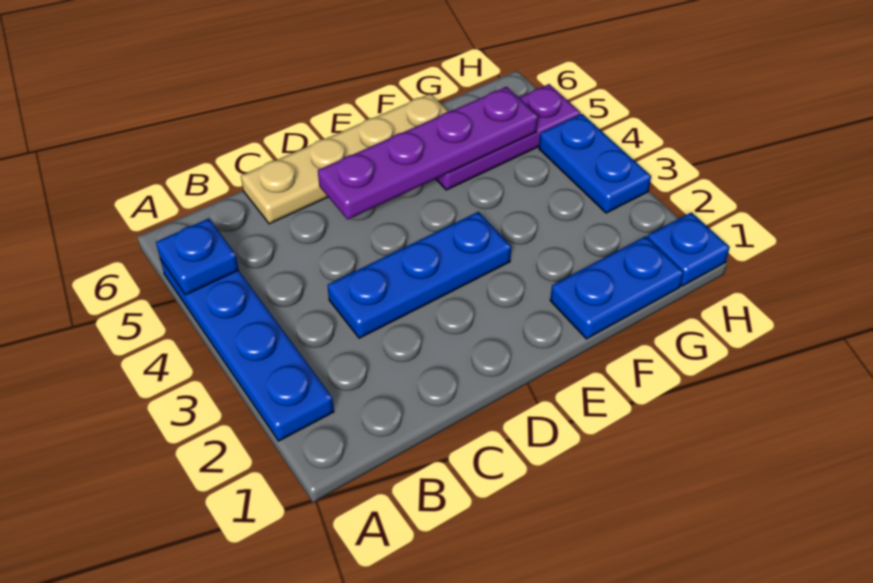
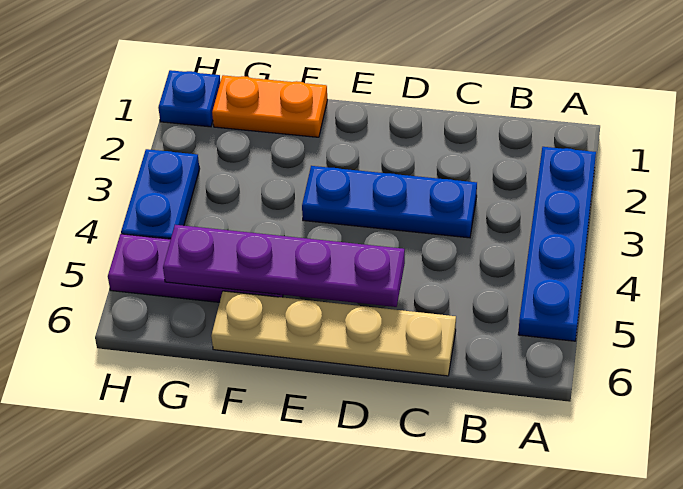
blue plate A5 level 2 -> none
blue plate F1:G1 level 1 -> orange plate F1:G1 level 1

